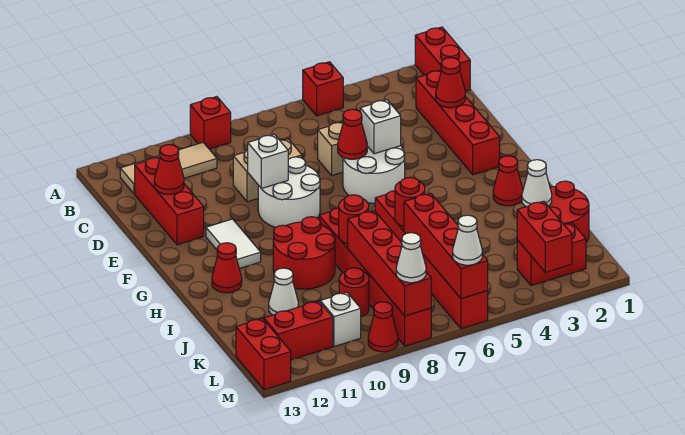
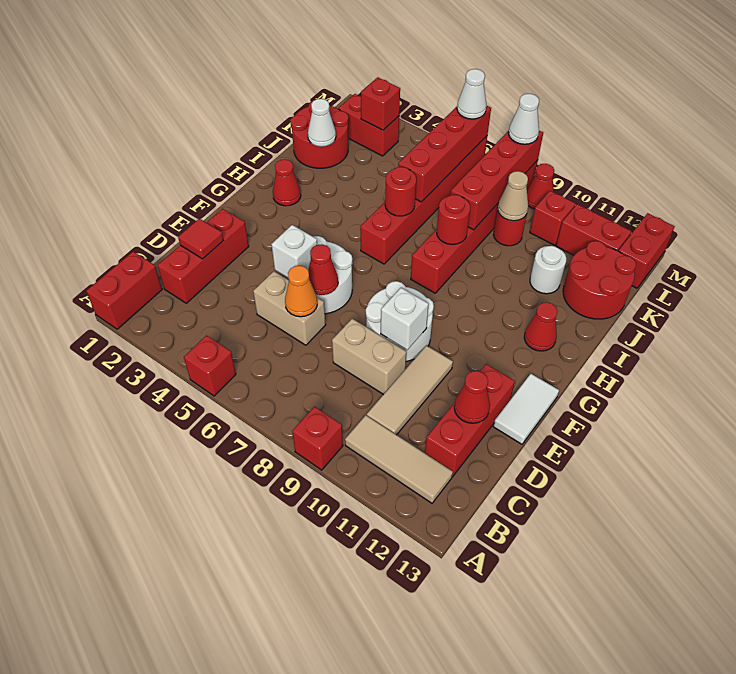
red brick C2:F2 level 1 -> red brick C2:E2 level 1
none -> tan tile C10:E10 level 1
red cone D2 level 2 -> red tile D2 level 2
none -> orange cone D6 level 2
white tile F11:G11 level 1 -> white tile E13:F13 level 1
red round brick H9:I10 level 1 -> red round brick J12:K13 level 1
white cone J11 level 1 -> white round brick J11 level 1
none -> tan cone K9 level 2
red brick L3:M3 level 2 -> red brick L3 level 2
white brick L10 level 1 -> red brick L10 level 1

